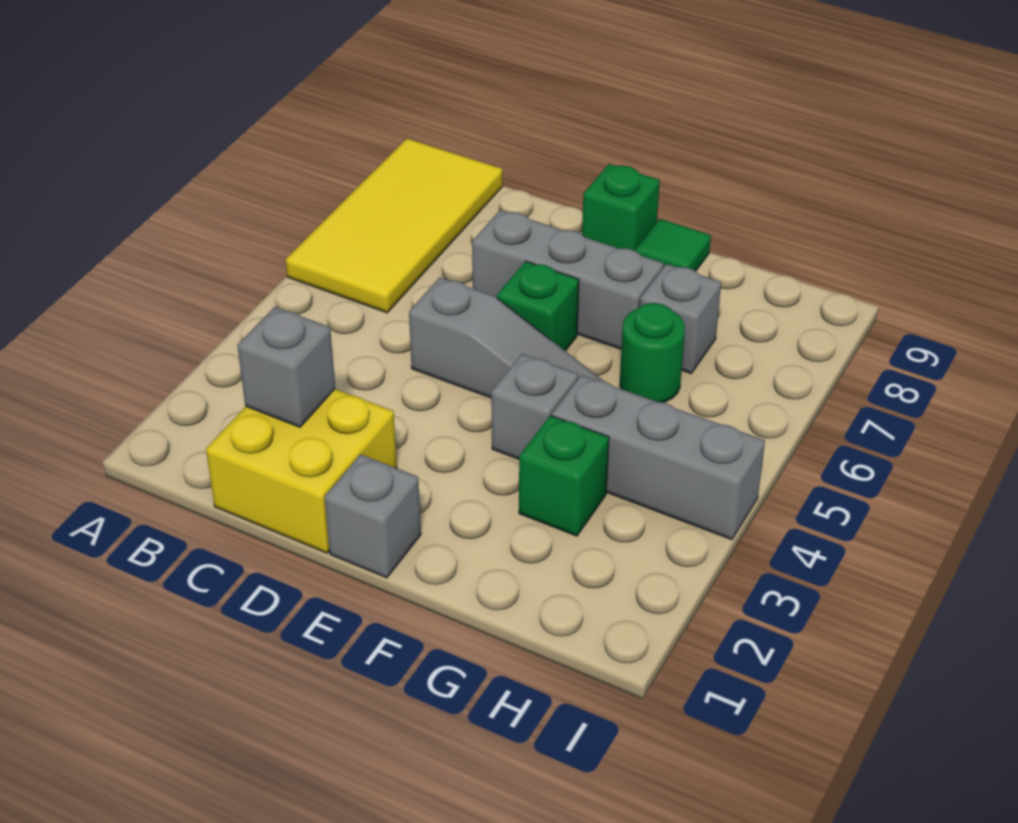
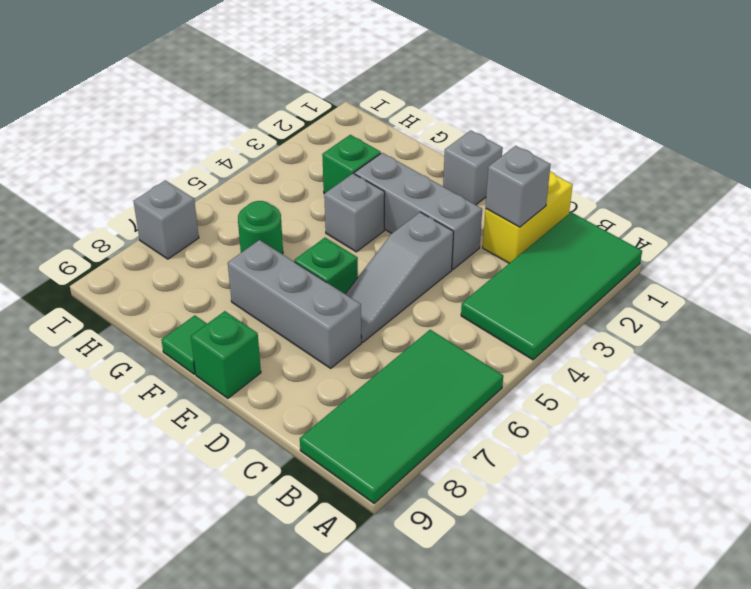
none -> green tile A1:B4 level 1
yellow tile A6:B9 level 1 -> green tile A6:B9 level 1
yellow brick C1:D2 level 1 -> yellow brick C1:C2 level 1
grey slope D5:F5 level 1 top D -> grey slope D4:D6 level 1 top 4
grey brick G4:I4 level 1 -> grey brick D3:F3 level 1
grey brick G7 level 1 -> grey brick I7 level 1

